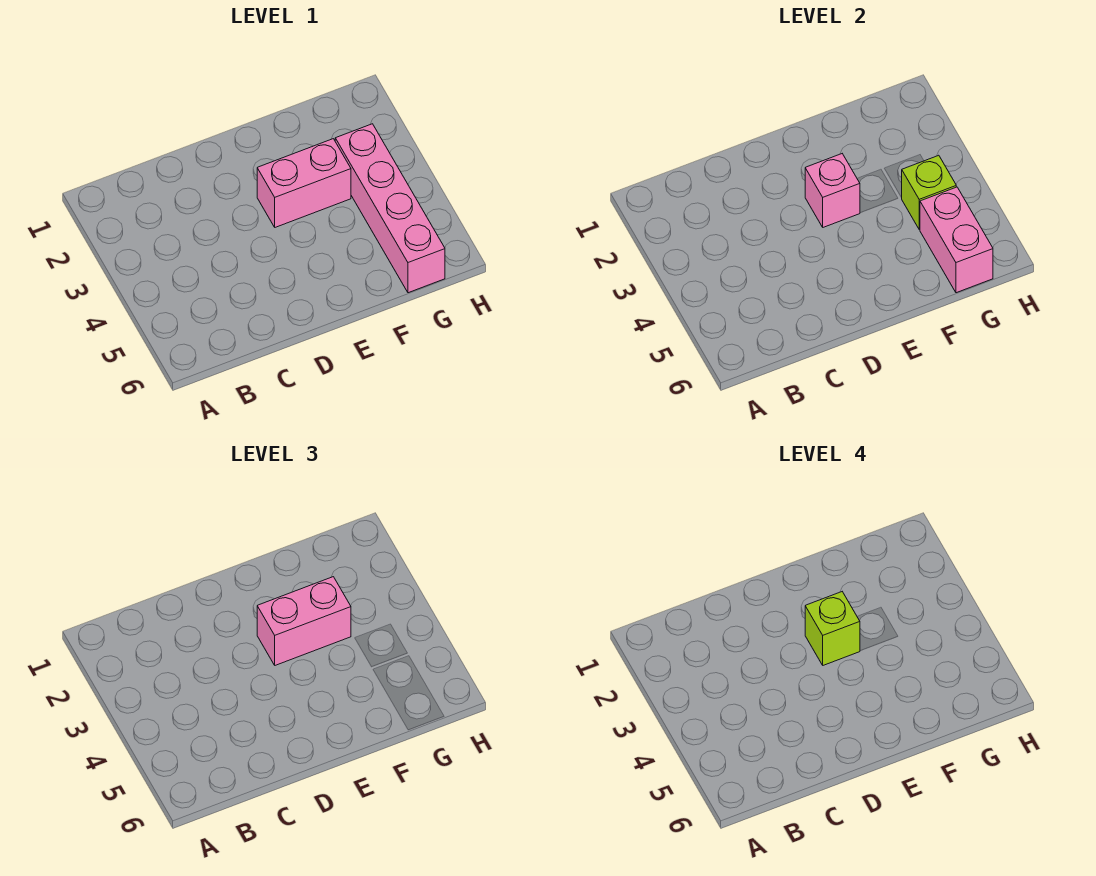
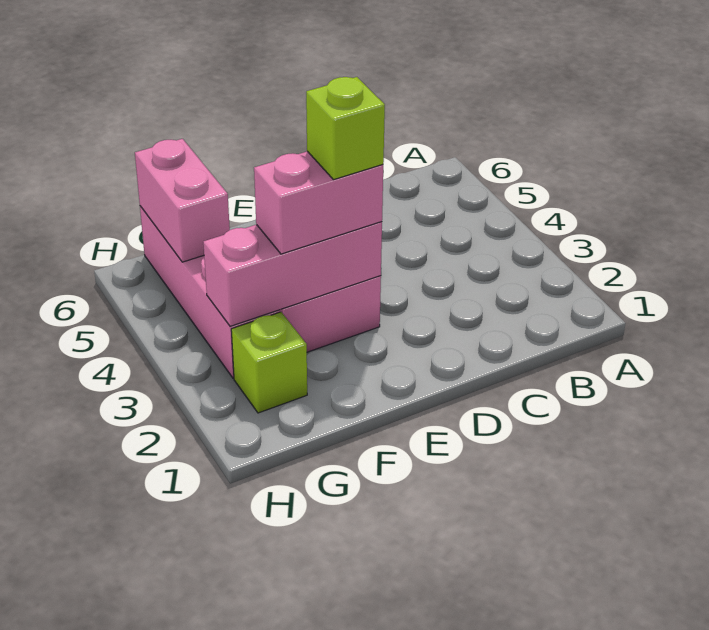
pink brick E3 level 2 -> pink brick E3:G3 level 2
lime brick G4 level 2 -> lime brick G2 level 1

